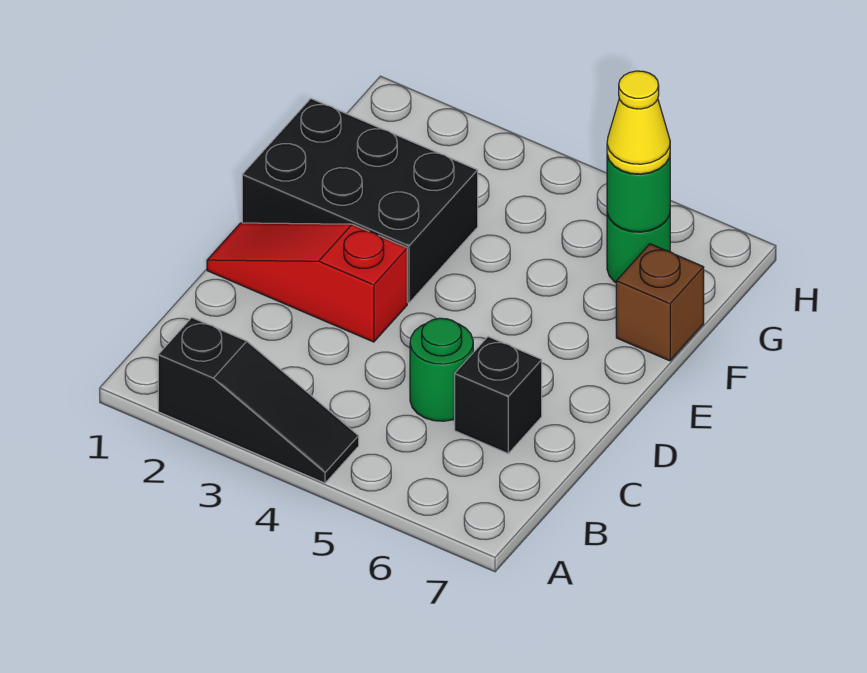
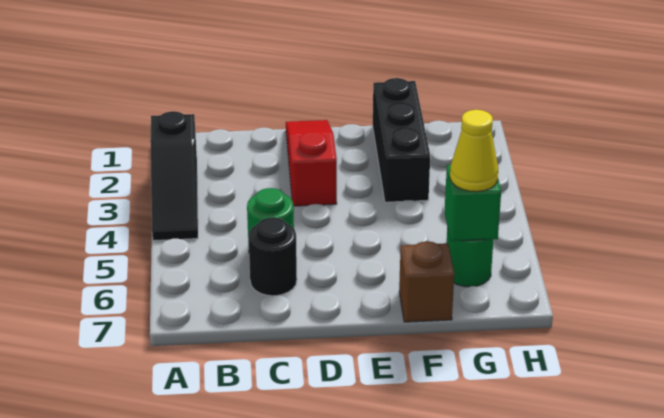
black brick C6 level 1 -> black round brick C6 level 1
black brick E1:F3 level 1 -> black brick F1:F3 level 1
green round brick G6 level 2 -> green brick G6 level 2

